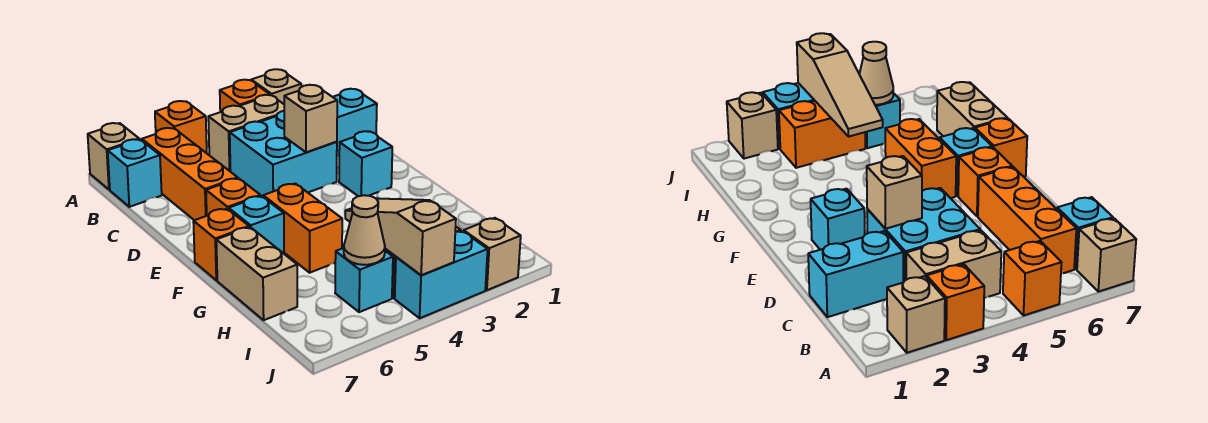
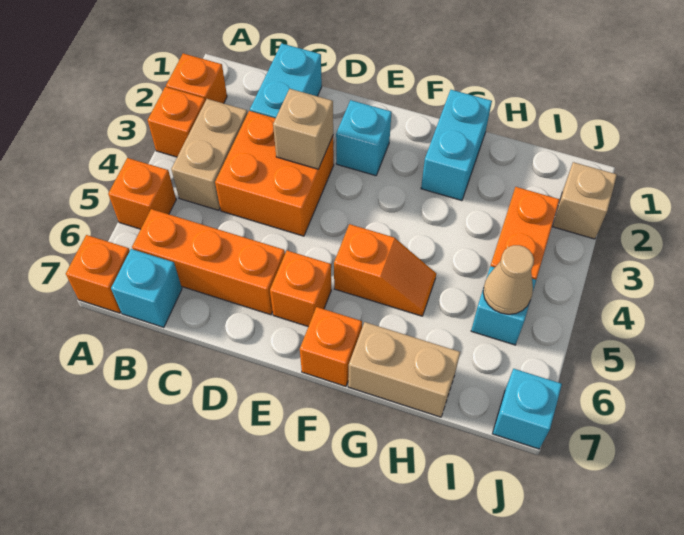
tan brick A2 level 1 -> orange brick A2 level 1
tan brick A7 level 1 -> orange brick A7 level 1
cyan brick C3:D4 level 1 -> orange brick C3:D4 level 1
orange brick F5:G5 level 1 -> orange slope F5:G5 level 1 top F
cyan brick F6 level 1 -> cyan brick J7 level 1
tan slope H4:J4 level 2 top J -> none
cyan brick J3:J4 level 1 -> cyan brick G1:G2 level 1

